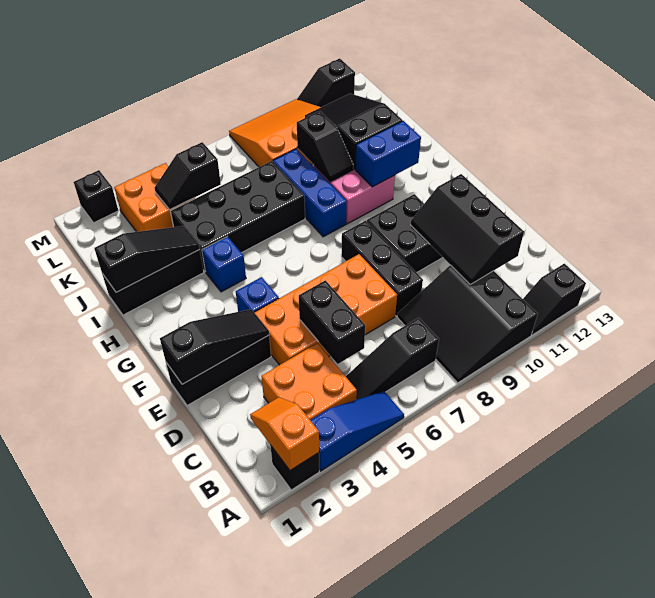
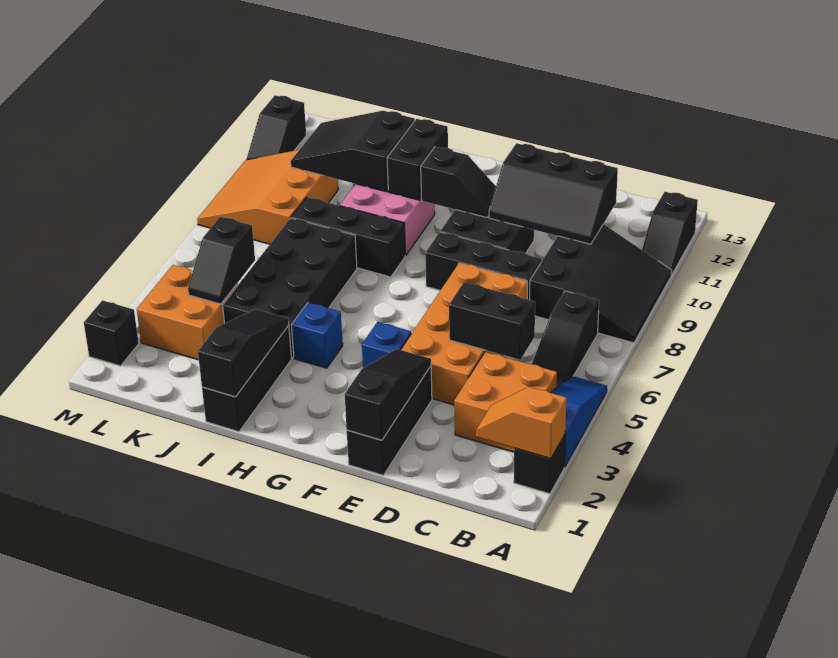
black slope A8:C10 level 1 top 10 -> black slope A8:C10 level 1 top C
blue brick H8:J8 level 1 -> black brick H8:J8 level 1
blue brick H10:H11 level 2 -> black brick H10:H11 level 2
black slope I9:J9 level 2 top J -> black slope F10:G10 level 2 top G

